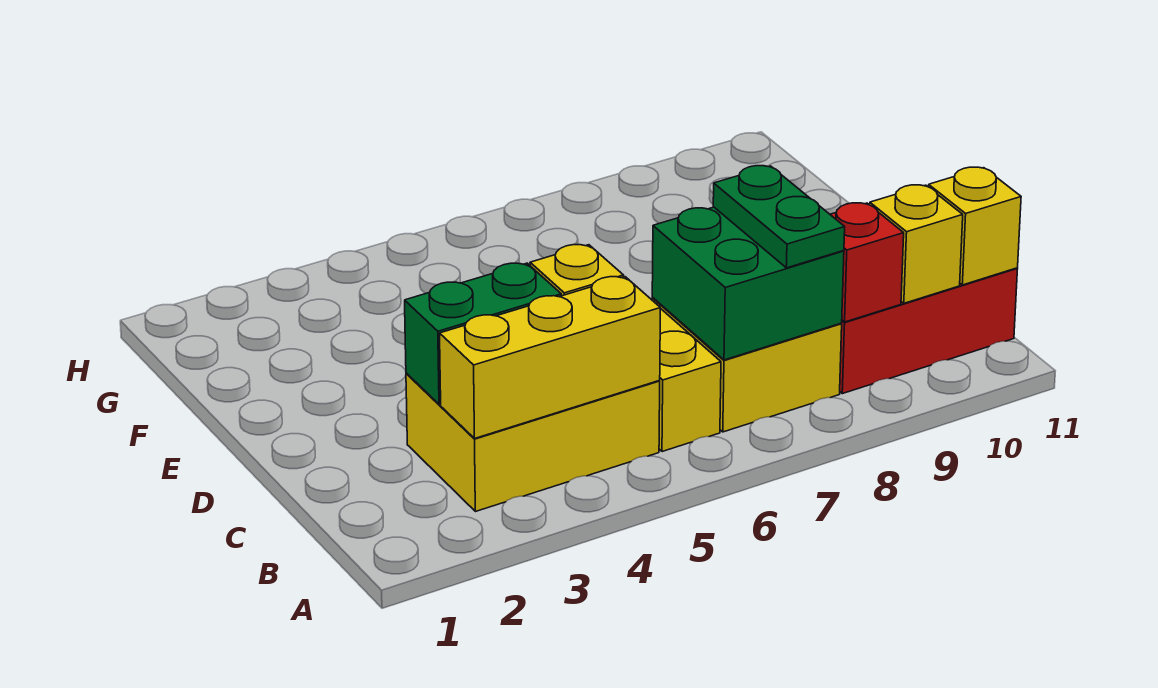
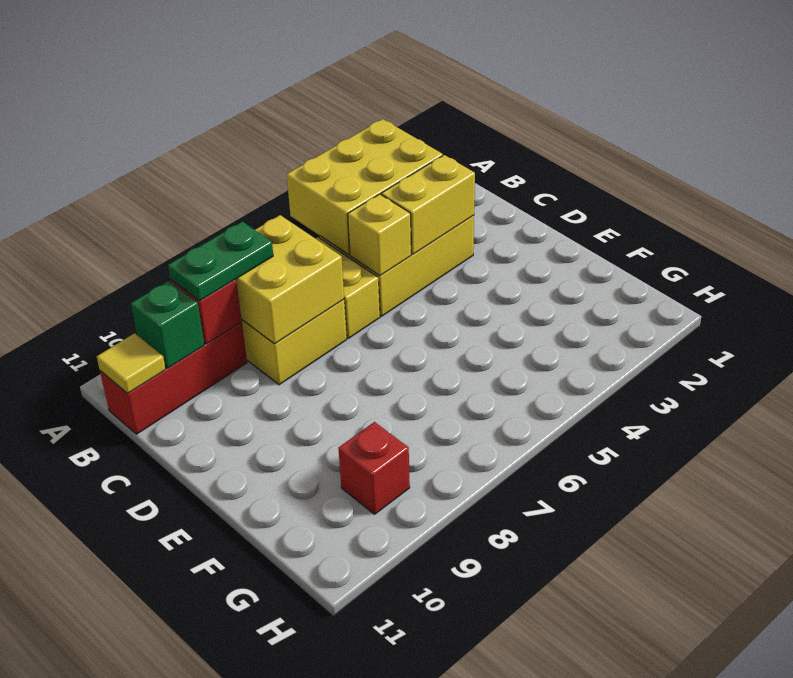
yellow brick B3:B5 level 2 -> yellow brick A3:B5 level 2
green brick B7:C8 level 2 -> yellow brick B7:C8 level 2
green plate B8:C8 level 3 -> green plate B8:B9 level 3
yellow brick B10 level 2 -> green brick B10 level 2
yellow brick B11 level 2 -> yellow tile B11 level 2
green brick C3:C4 level 2 -> yellow brick C3:C4 level 2
none -> red brick G9 level 1

